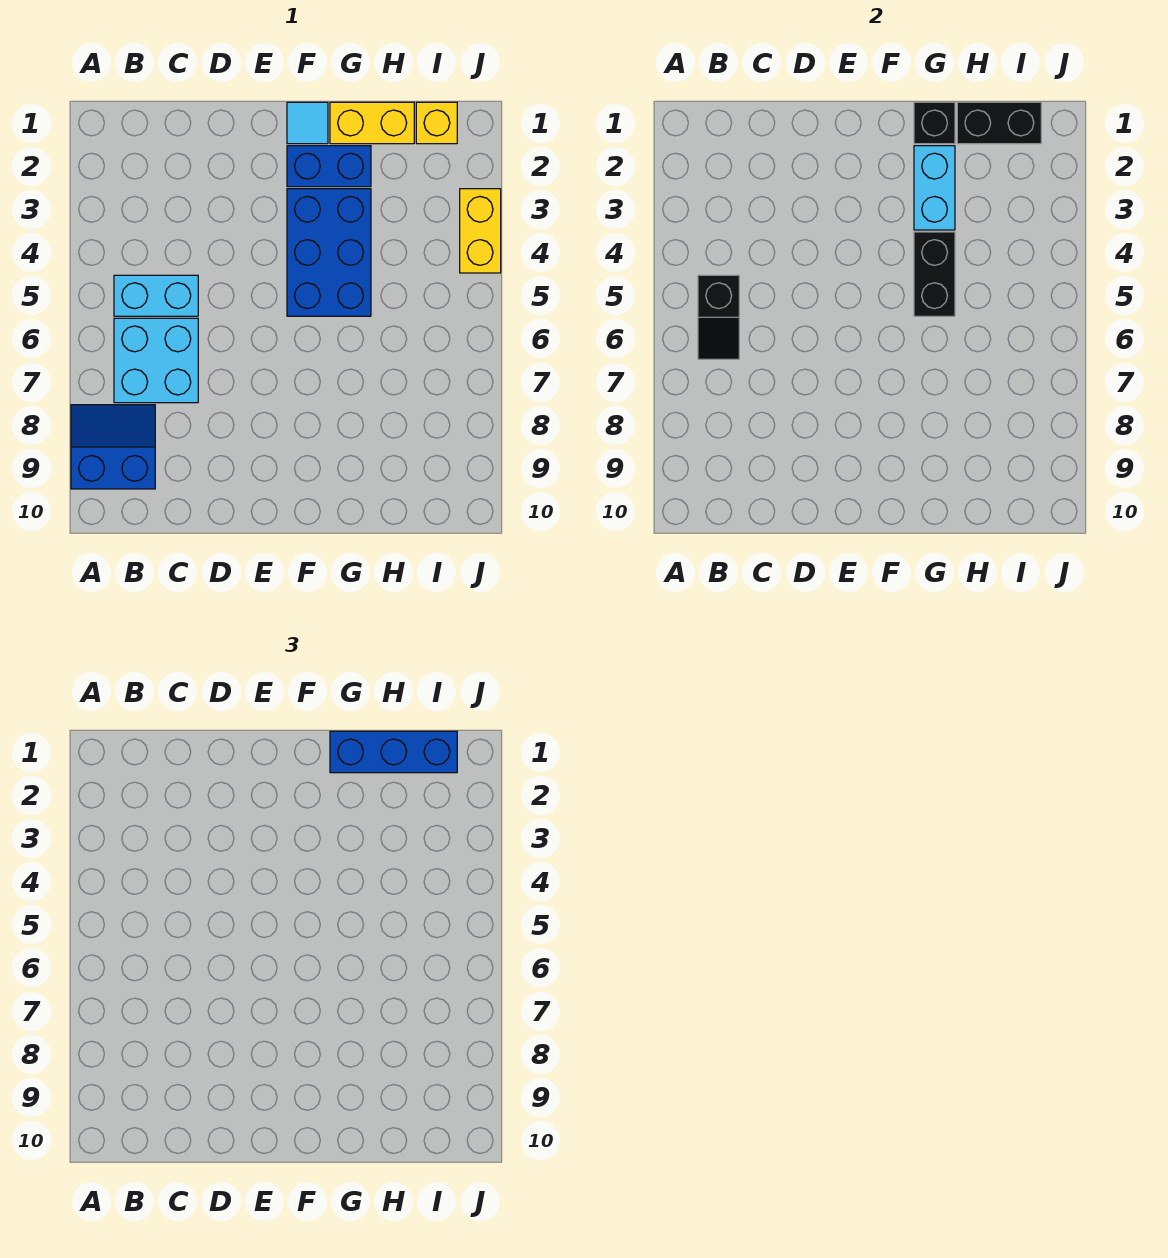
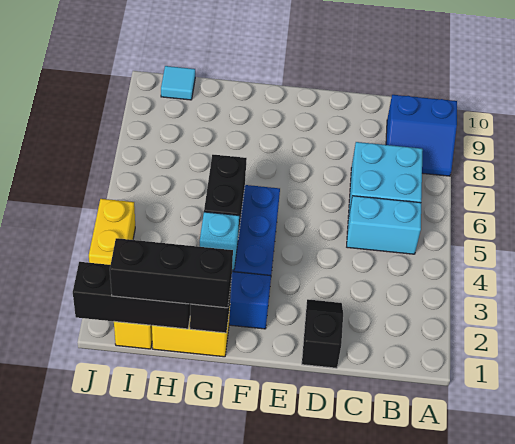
black slope B5:B6 level 2 top 5 -> black slope D1:D2 level 1 top 1
cyan tile F1 level 1 -> cyan tile I10 level 1
blue brick G1:I1 level 3 -> black brick G1:I1 level 3
cyan brick G2:G3 level 2 -> cyan brick G3 level 2
black brick H1:I1 level 2 -> black brick H1:J1 level 2

